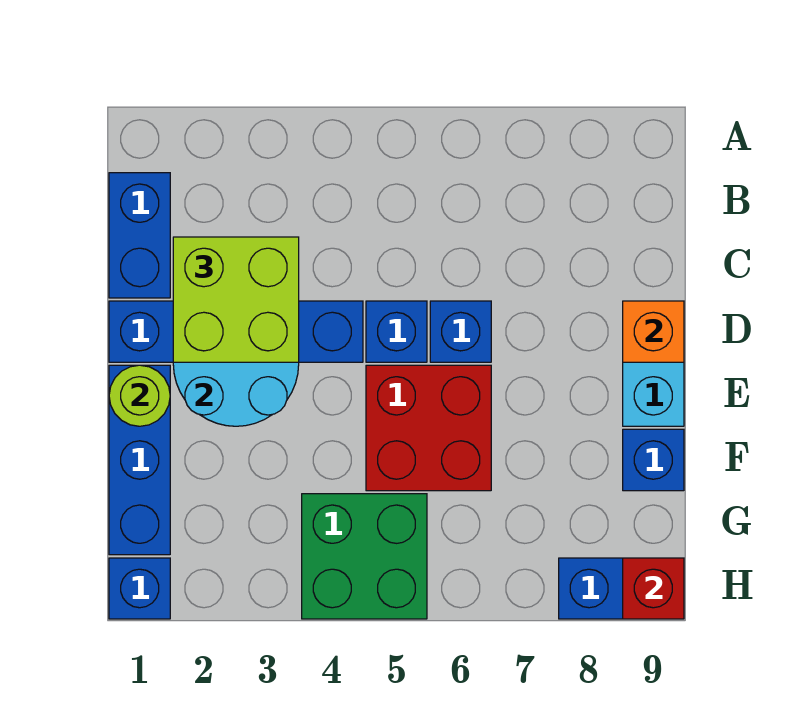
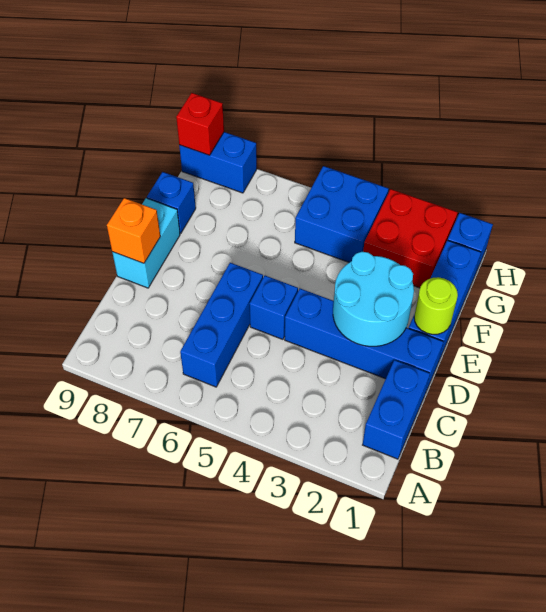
lime brick C2:D3 level 3 -> none
blue brick D6 level 1 -> blue brick B6:D6 level 1
red brick E5:F6 level 1 -> red brick G2:H3 level 1
green brick G4:H5 level 1 -> blue brick G4:H5 level 1

